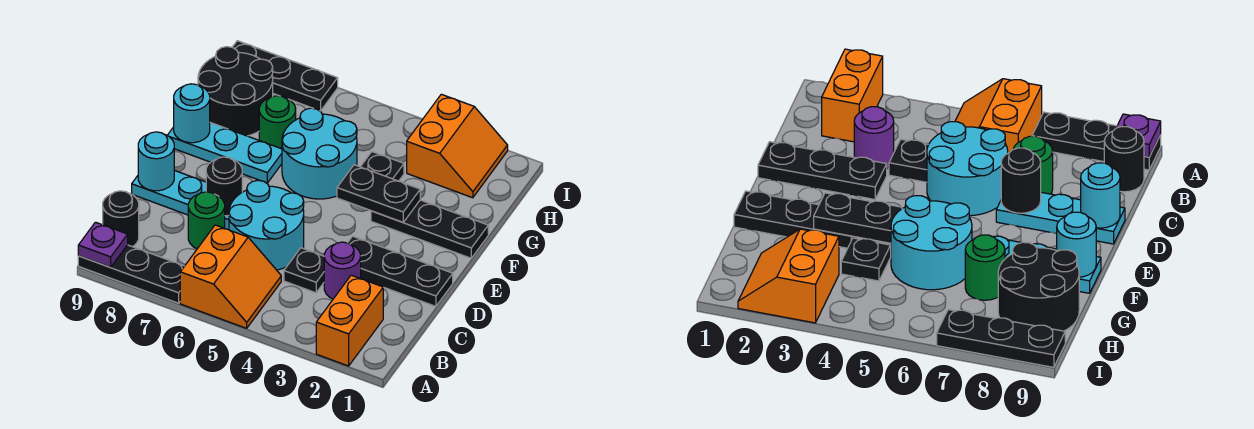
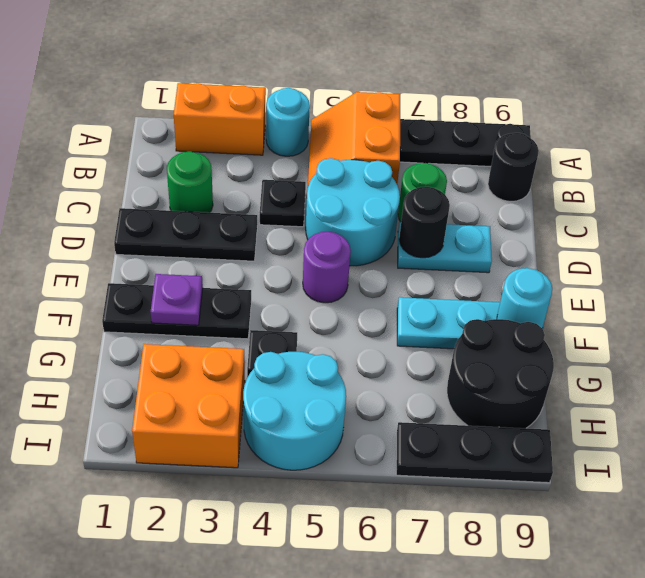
orange brick A2:B2 level 1 -> orange brick A2:A3 level 1
purple plate A9 level 2 -> purple plate F2 level 2
purple round brick C3 level 1 -> purple round brick E5 level 1
cyan plate D7:D9 level 1 -> cyan plate D7:D8 level 1
cyan round brick D9 level 2 -> cyan round brick A4 level 1
black plate F3:F4 level 2 -> none
cyan round brick F5:G6 level 1 -> cyan round brick H4:I5 level 1
green round brick G7 level 1 -> green round brick C2 level 1
orange slope H2:I3 level 1 top 3 -> orange brick H2:I3 level 1

